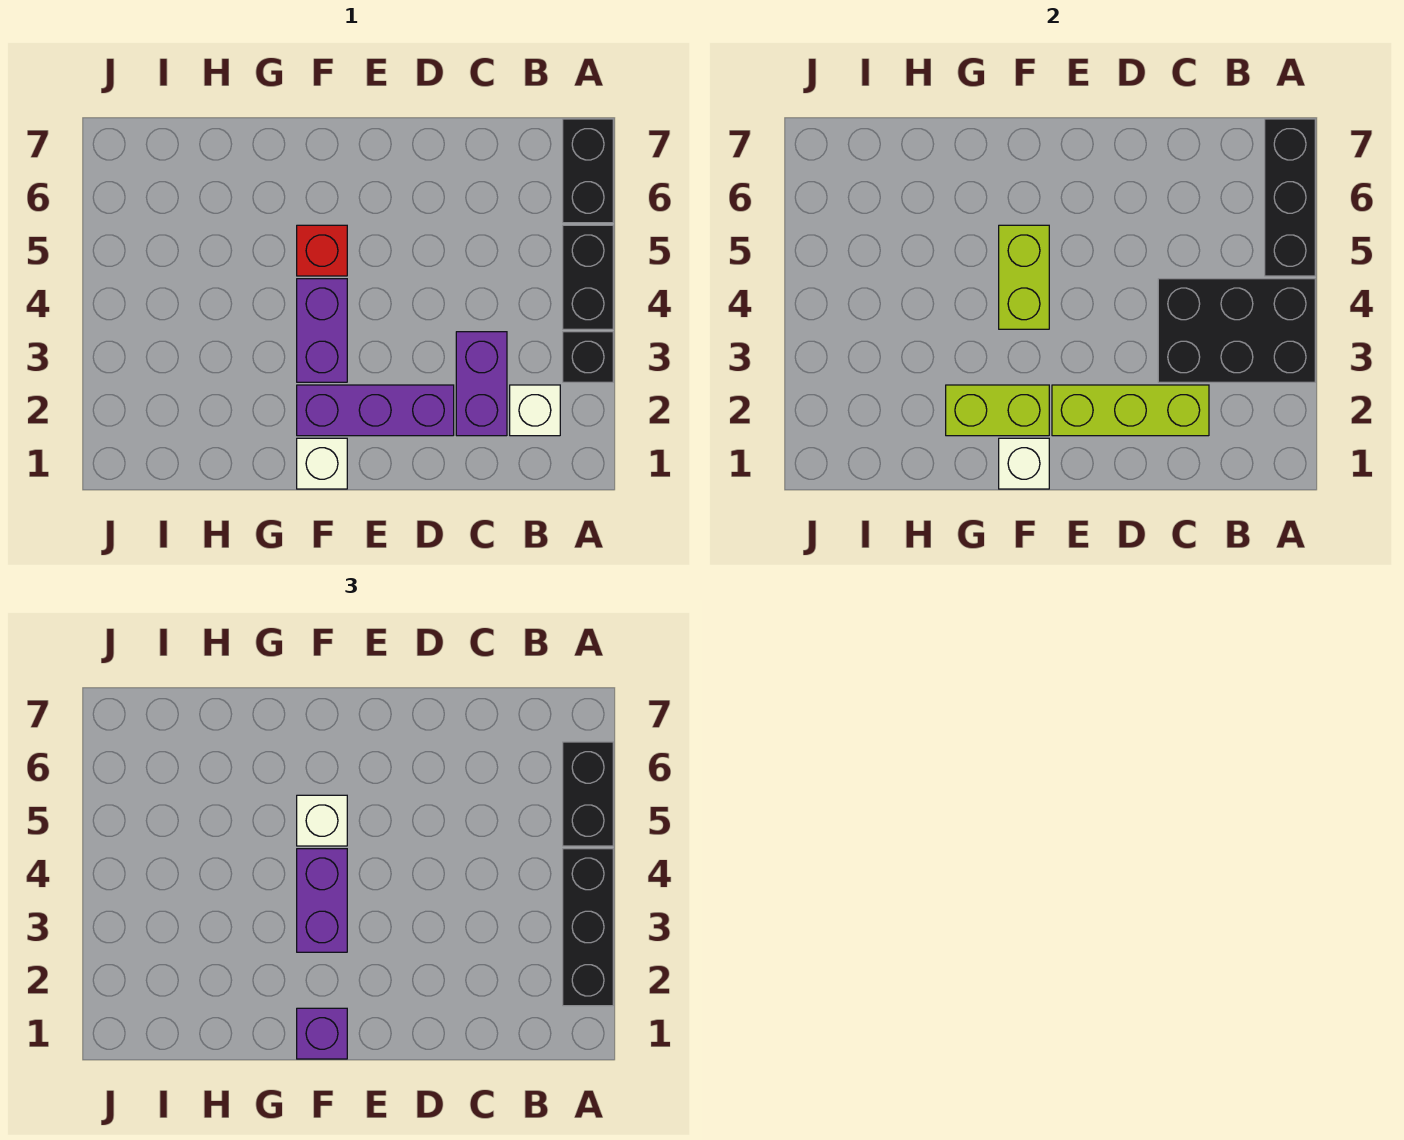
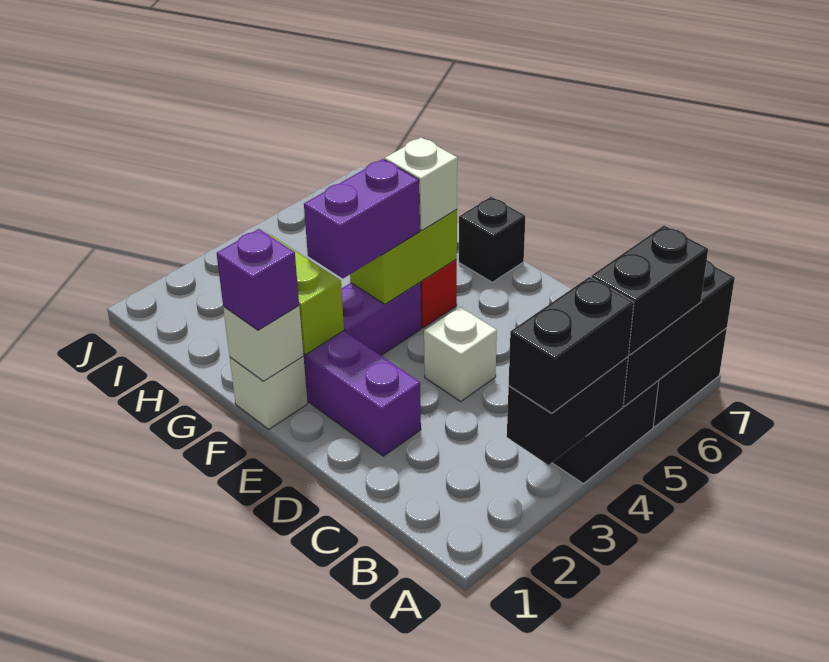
black brick A2:A4 level 3 -> black brick A3:A4 level 3
black brick A3 level 1 -> black brick F7 level 1
black brick A3:C4 level 2 -> black brick A3:A4 level 2
white brick B2 level 1 -> white brick D4 level 1
purple brick C2:C3 level 1 -> none
lime brick C2:E2 level 2 -> none

